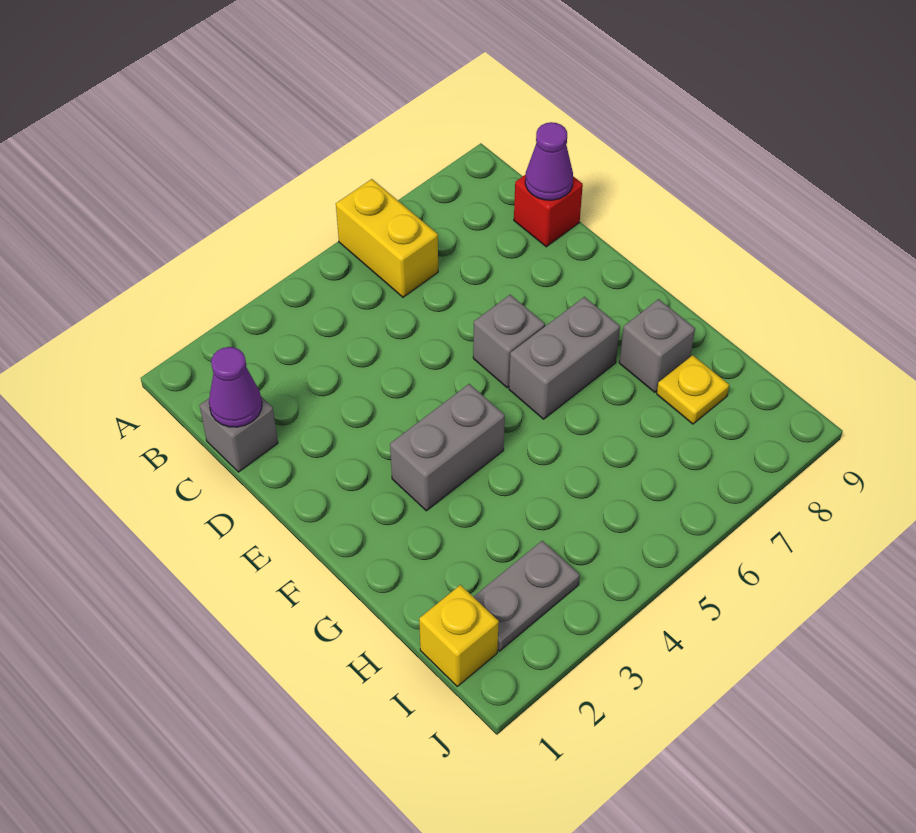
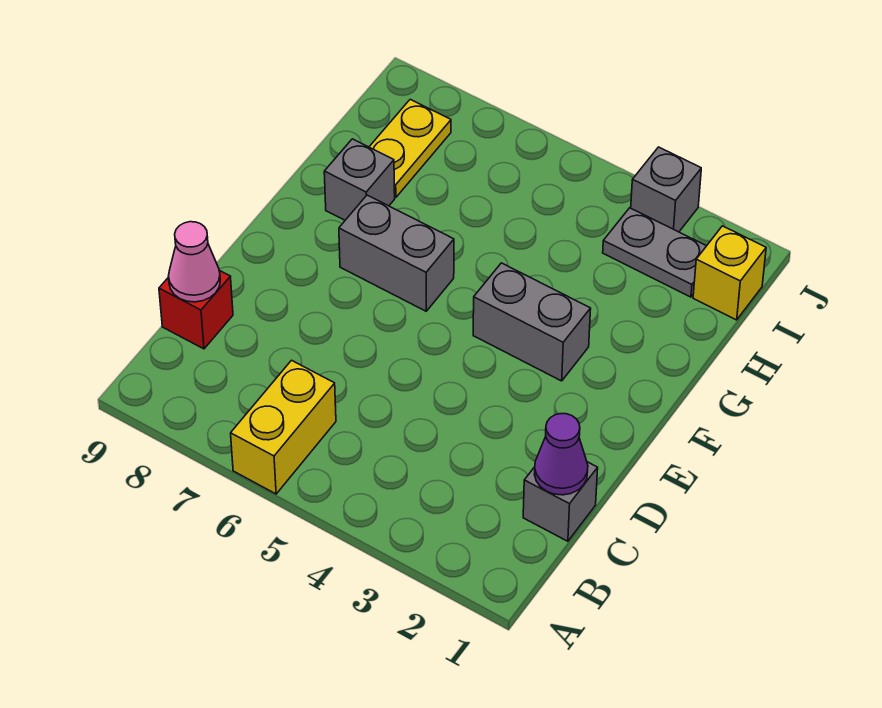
purple cone C9 level 2 -> pink cone C9 level 2
grey brick E6 level 1 -> grey brick J3 level 1
yellow plate H8 level 1 -> yellow plate H8:I8 level 1

